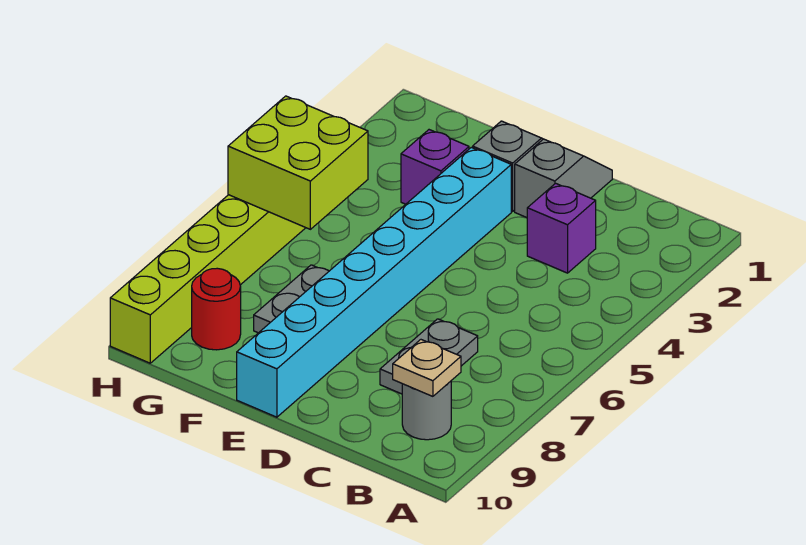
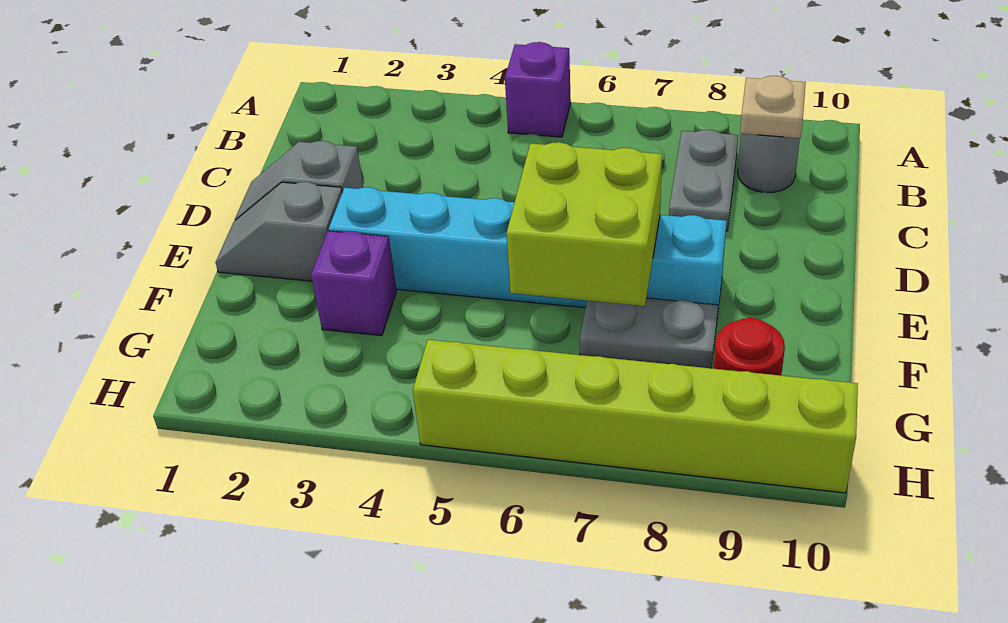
purple brick C3 level 1 -> purple brick A5 level 1
grey plate C7:C8 level 1 -> grey plate B8:C8 level 1
cyan brick E3:E10 level 1 -> cyan brick E3:E8 level 1
lime brick G5:H6 level 2 -> lime brick E6:F7 level 2

